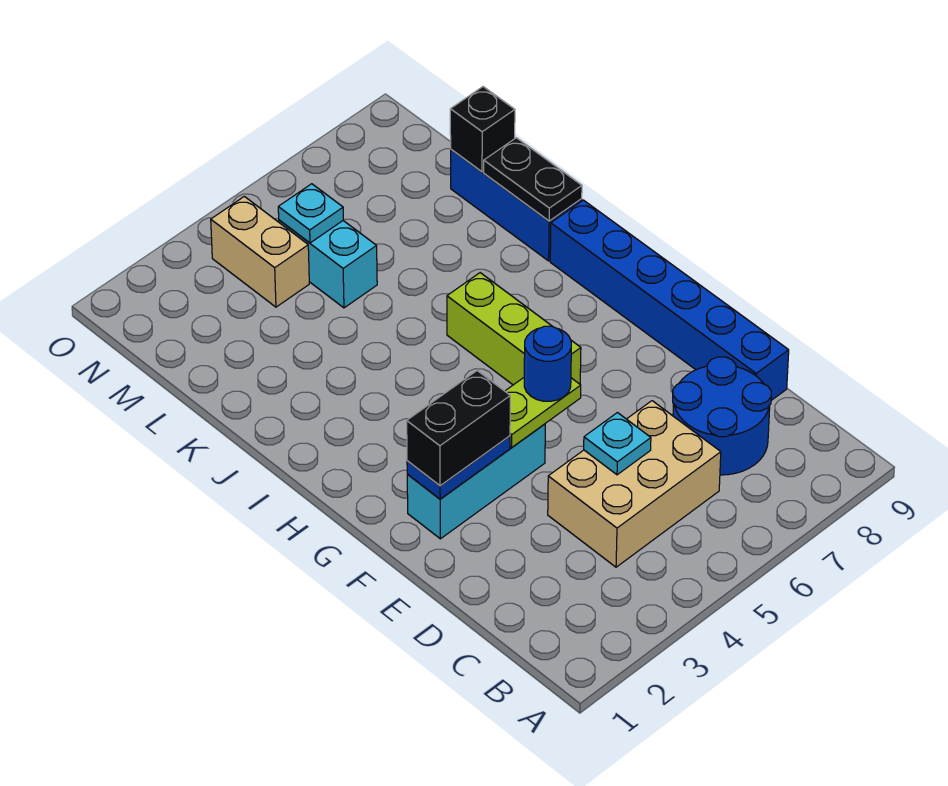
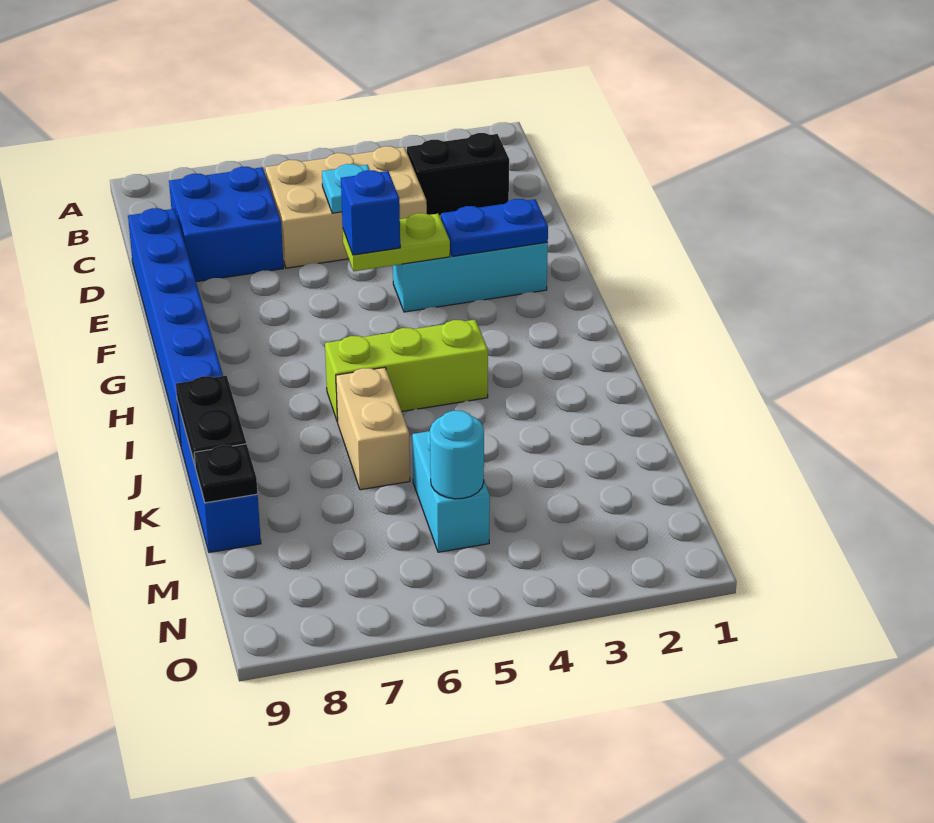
blue round brick C7:D8 level 1 -> blue brick C7:D8 level 1
black brick F2:F3 level 3 -> black brick C2:C3 level 1
blue round brick F5 level 3 -> blue brick F5 level 3
lime brick G6:I6 level 1 -> lime brick I4:I6 level 1
black brick L9 level 2 -> black plate L9 level 2
tan brick M4:N4 level 1 -> tan brick J6:K6 level 1
cyan plate M5 level 2 -> cyan round brick M5 level 2

